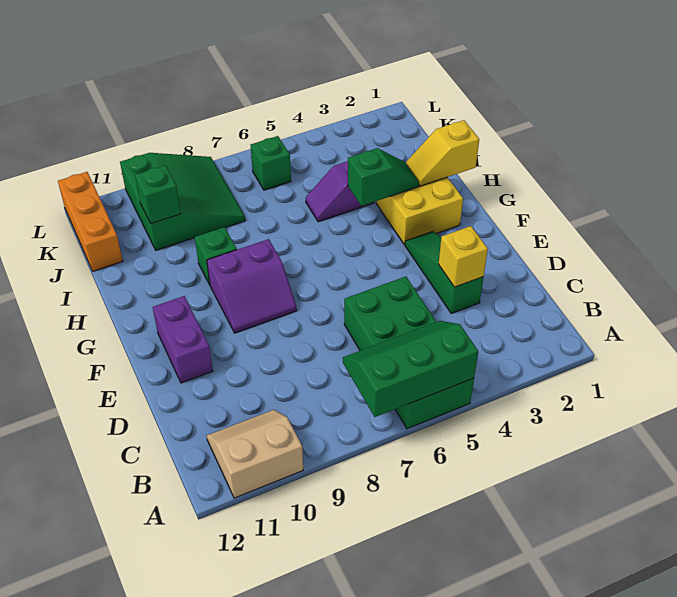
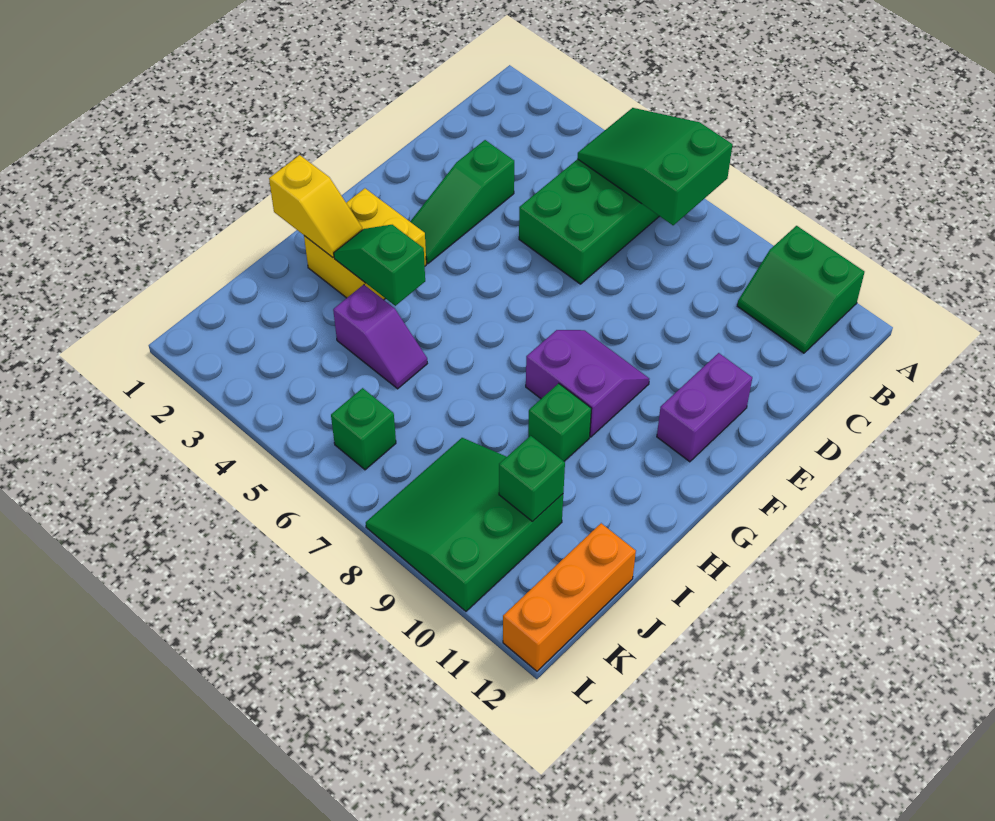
green slope A5:B7 level 2 top A -> green slope A5:B7 level 2 top 7
tan slope A10:B11 level 1 top A -> green slope A10:B11 level 1 top A
yellow brick D3 level 2 -> none

